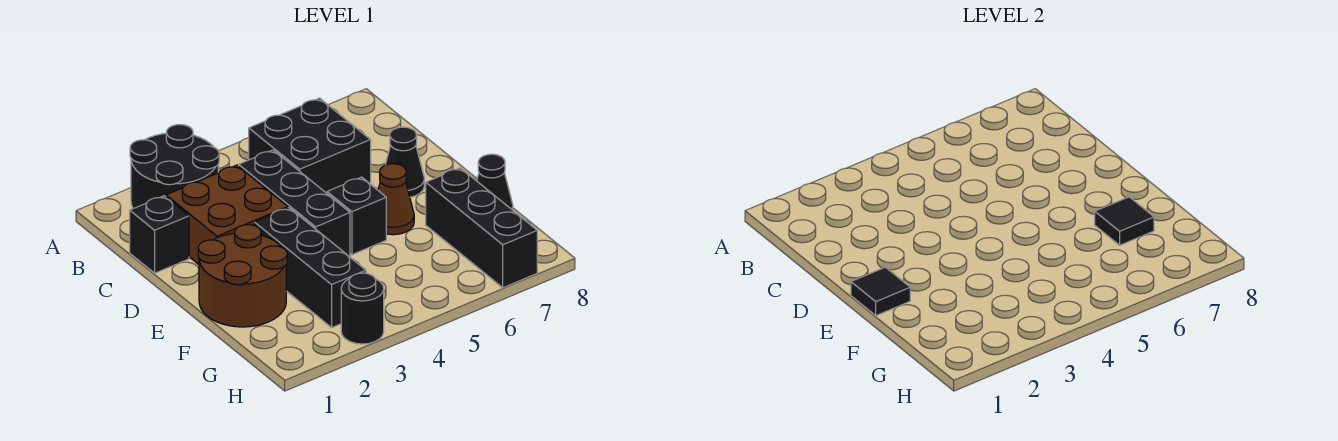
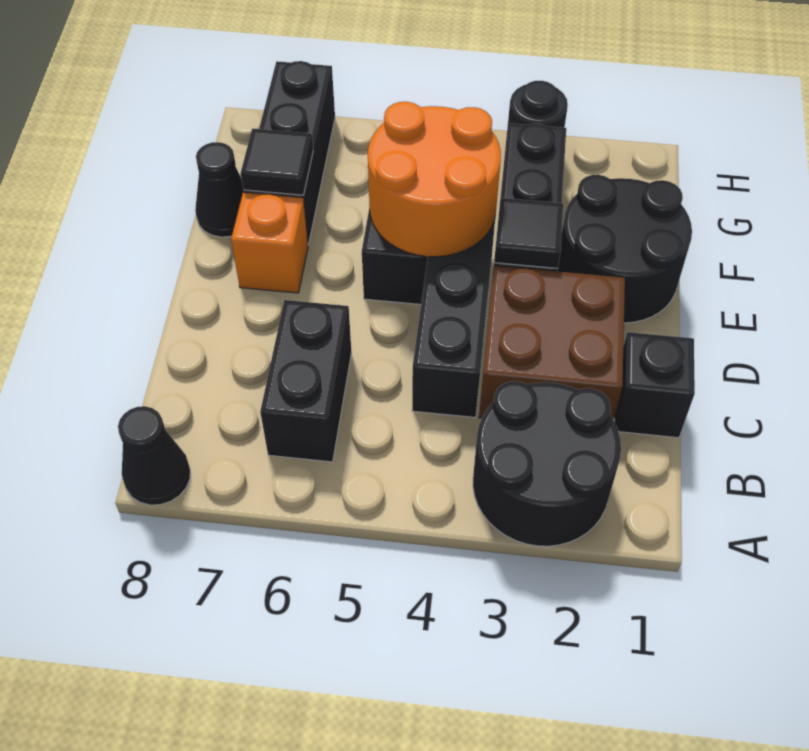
black brick B5:C6 level 1 -> black brick B6:C6 level 1
black cone D7 level 1 -> black cone A8 level 1
brown round brick E1:F2 level 1 -> black round brick E1:F2 level 1
black tile E1 level 2 -> black tile E3 level 2
none -> orange round brick E4:F5 level 2
brown cone E6 level 1 -> none
none -> orange brick E7 level 1

